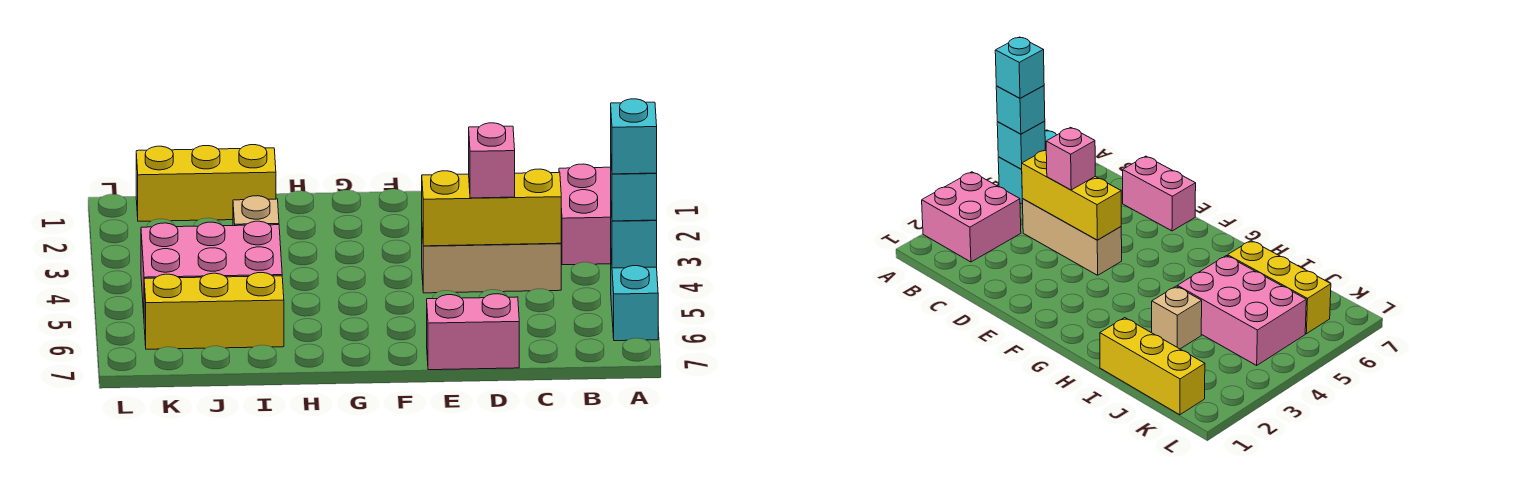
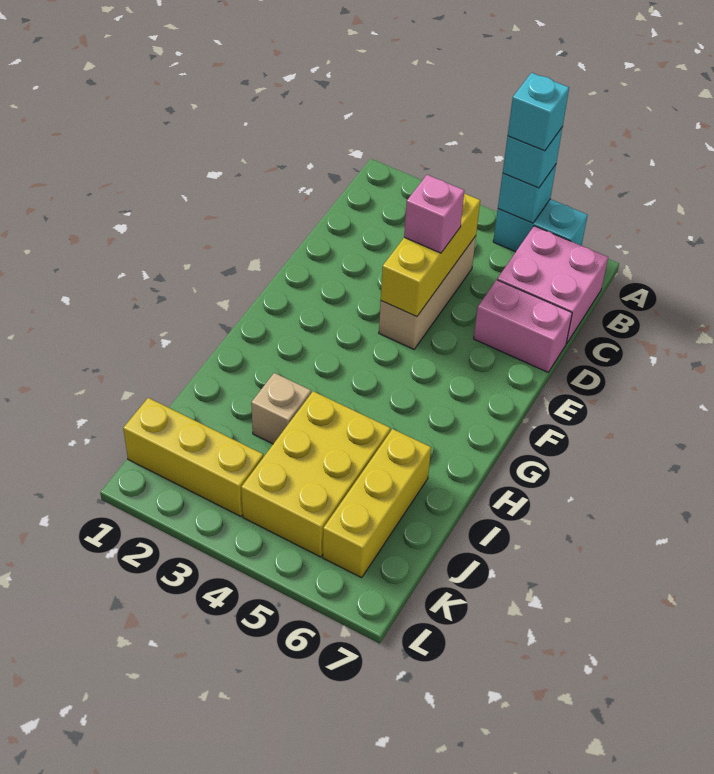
pink brick A2:B3 level 1 -> pink brick B6:C7 level 1
pink brick D7:E7 level 1 -> pink brick D6:D7 level 1
yellow brick I1:K1 level 1 -> yellow brick K1:K3 level 1
pink brick I4:K5 level 1 -> yellow brick I4:K5 level 1

